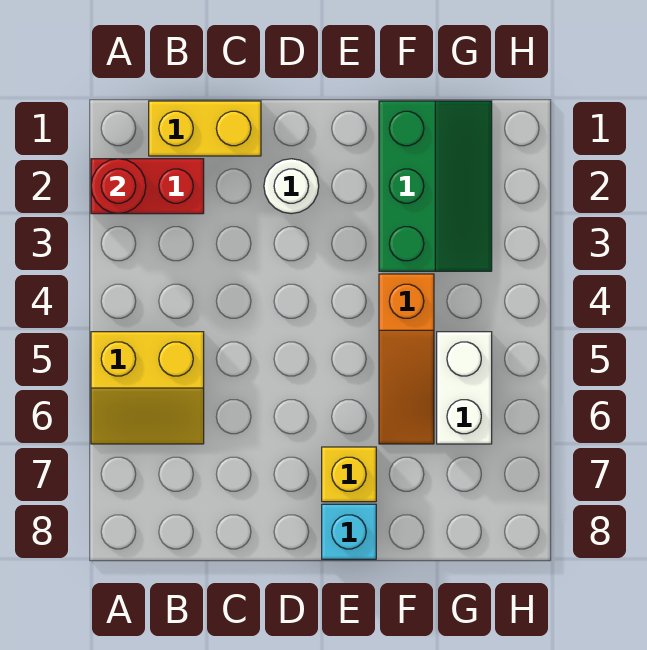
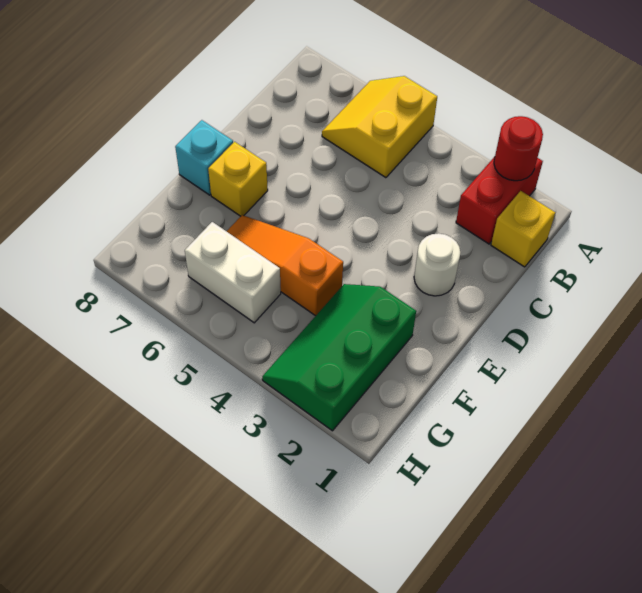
yellow brick B1:C1 level 1 -> yellow brick B1 level 1
green slope F1:G3 level 1 top F -> green slope F2:H3 level 1 top 2

